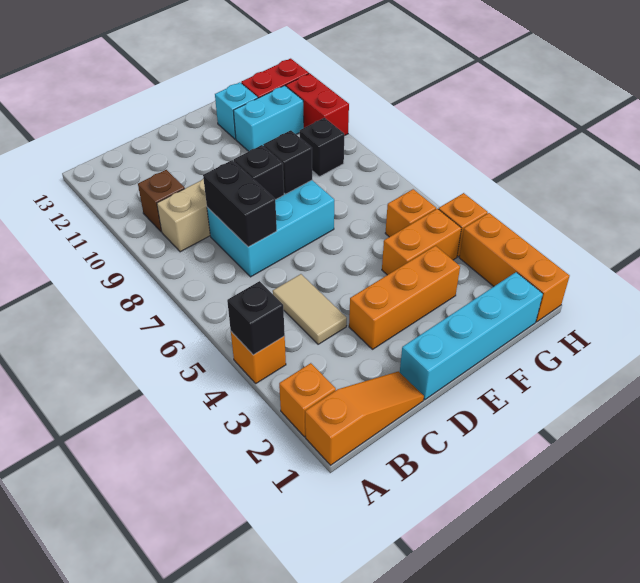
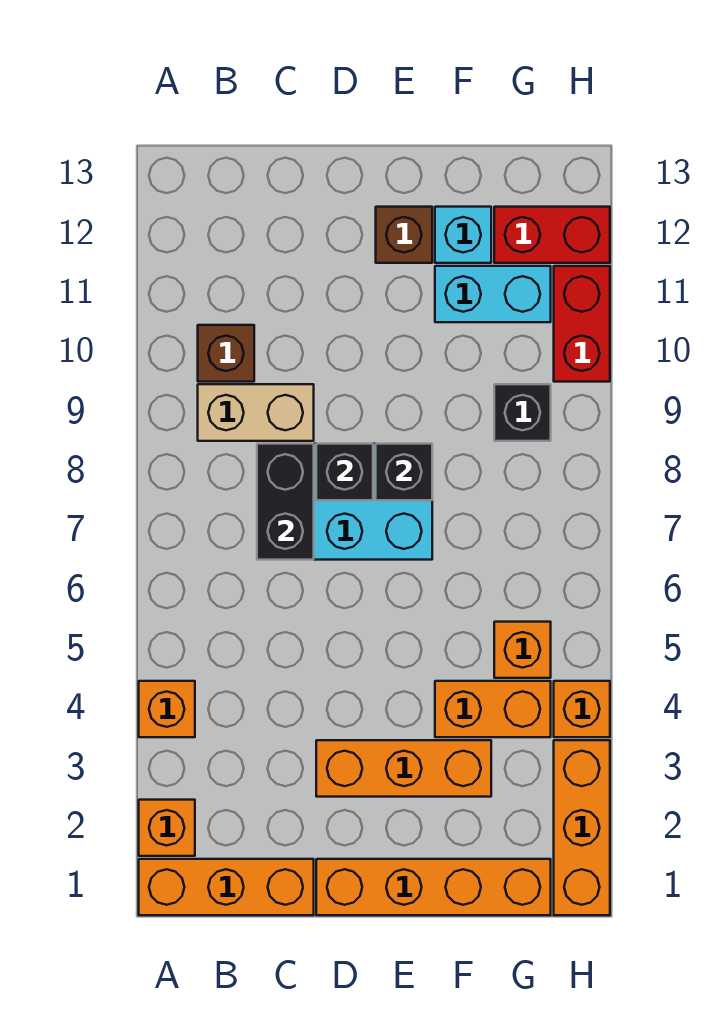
orange slope A1:C1 level 1 top A -> orange brick A1:C1 level 1
black brick A4 level 2 -> none
tan tile C4:C5 level 1 -> none
cyan brick D1:G1 level 1 -> orange brick D1:G1 level 1
none -> brown brick E12 level 1

